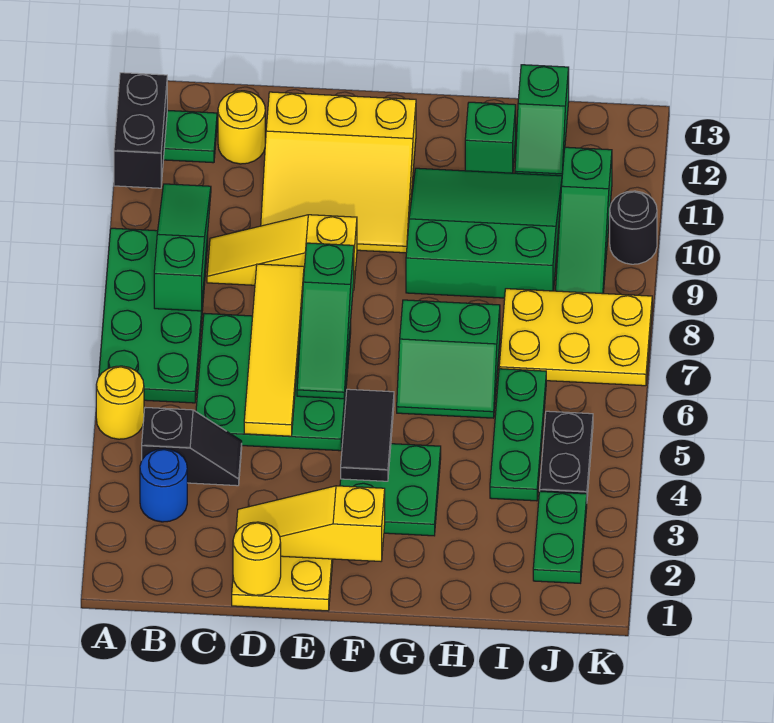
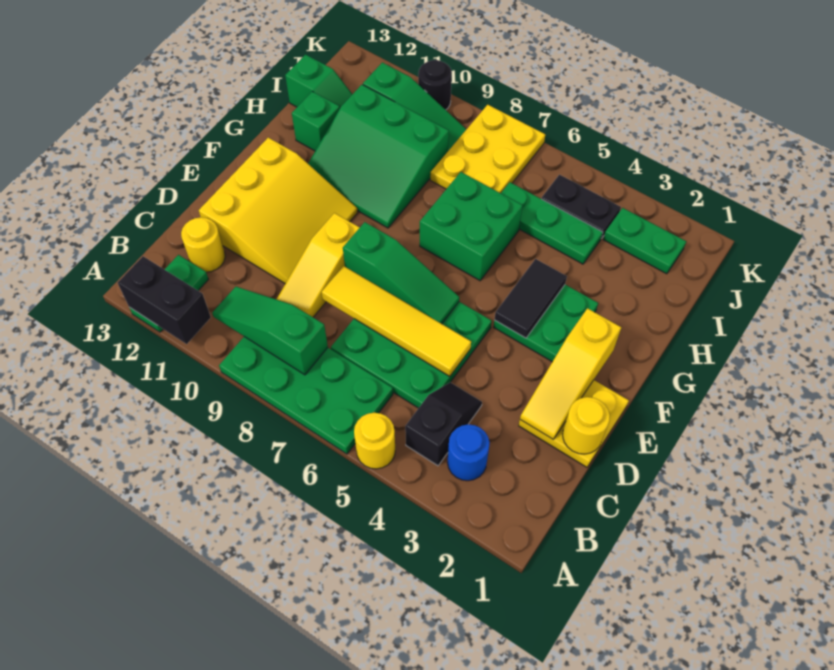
black tile F4:F5 level 2 -> black tile F4:G4 level 2
green slope G6:H7 level 1 top 7 -> green brick G6:H7 level 1
green slope G9:I11 level 1 top 9 -> green slope G9:I11 level 1 top I

